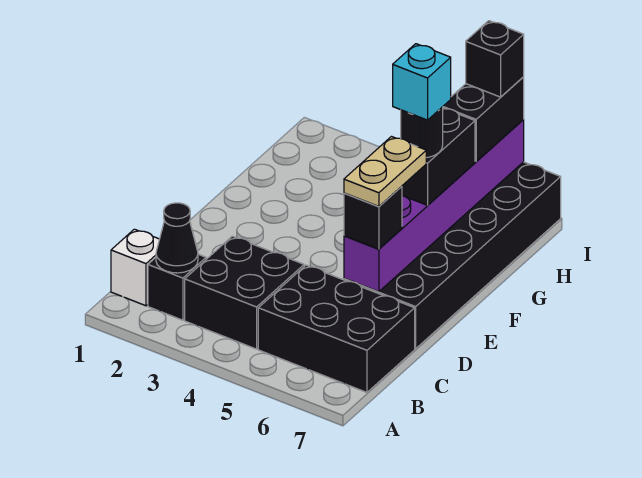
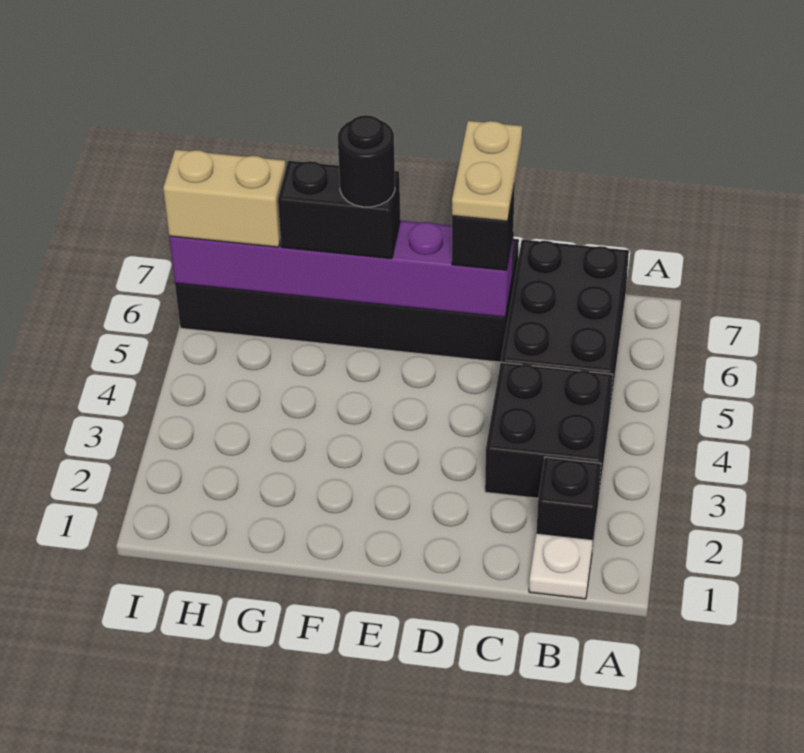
white brick B1 level 1 -> white plate B1 level 1
black cone B2 level 2 -> none
tan plate D6:E6 level 4 -> tan plate D6:D7 level 4
cyan brick F6 level 5 -> none
black brick H6:I6 level 3 -> tan brick H6:I6 level 3
black brick I6 level 4 -> none

